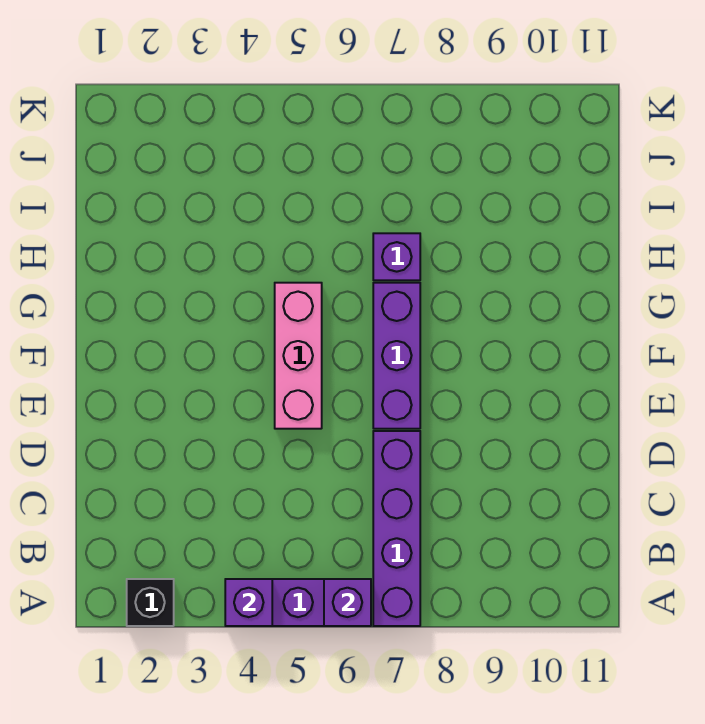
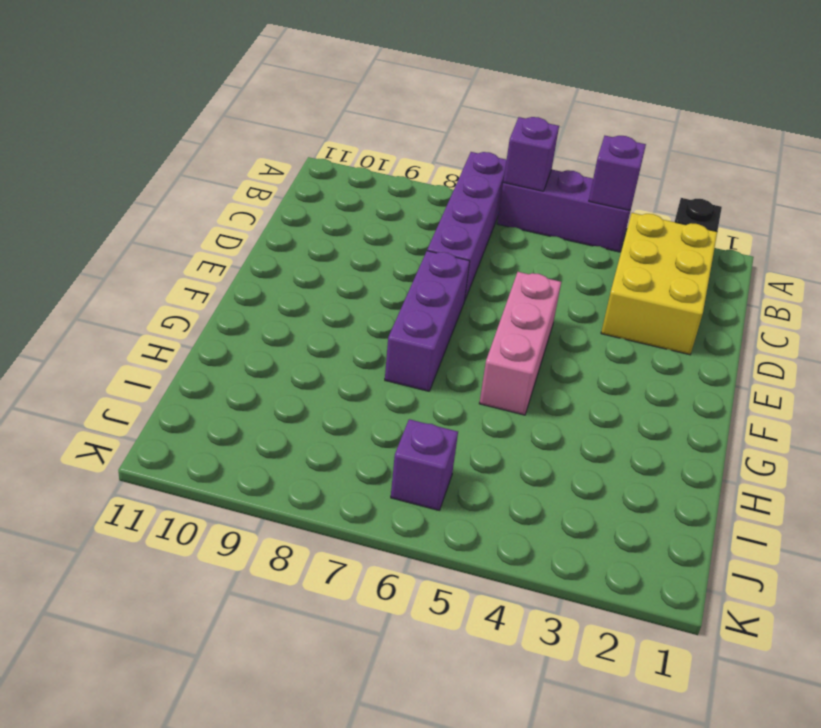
none -> yellow brick B2:D3 level 1
purple brick H7 level 1 -> purple brick J6 level 1

